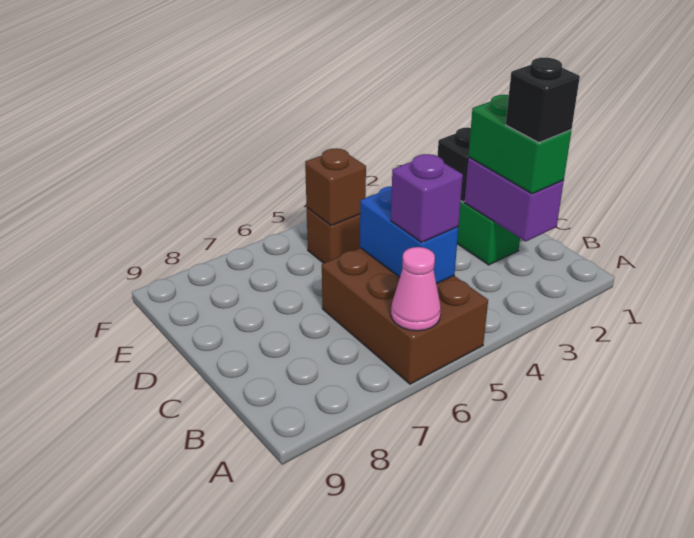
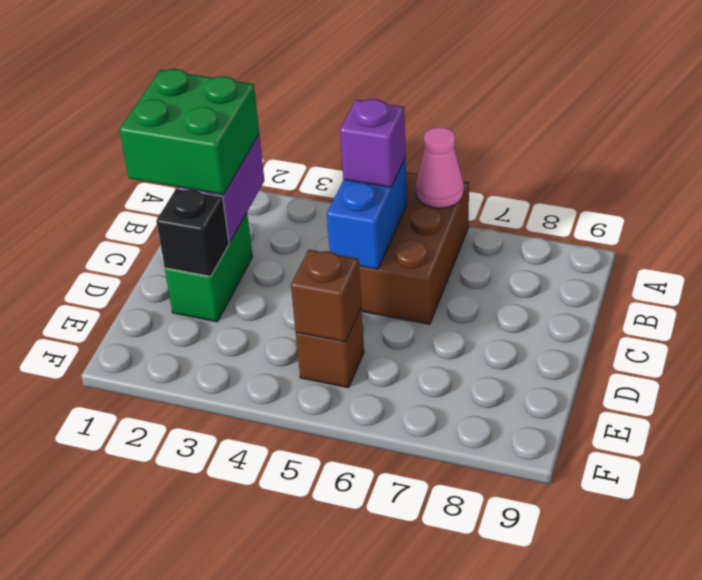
green brick B2:C2 level 3 -> green brick B1:C2 level 3
black brick B2 level 4 -> none

